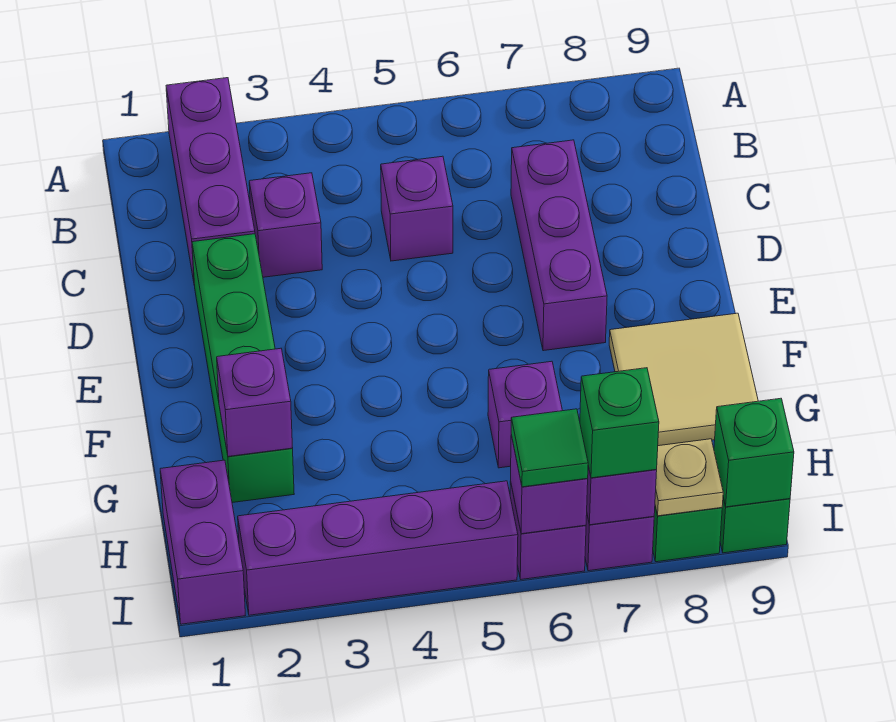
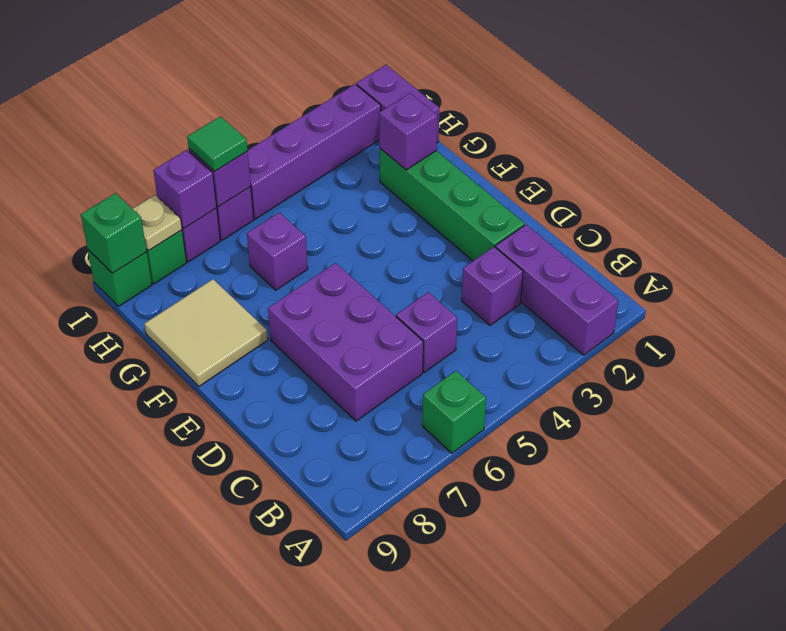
purple brick C7:E7 level 1 -> purple brick C6:E7 level 1
green brick I7 level 3 -> green brick A6 level 1

